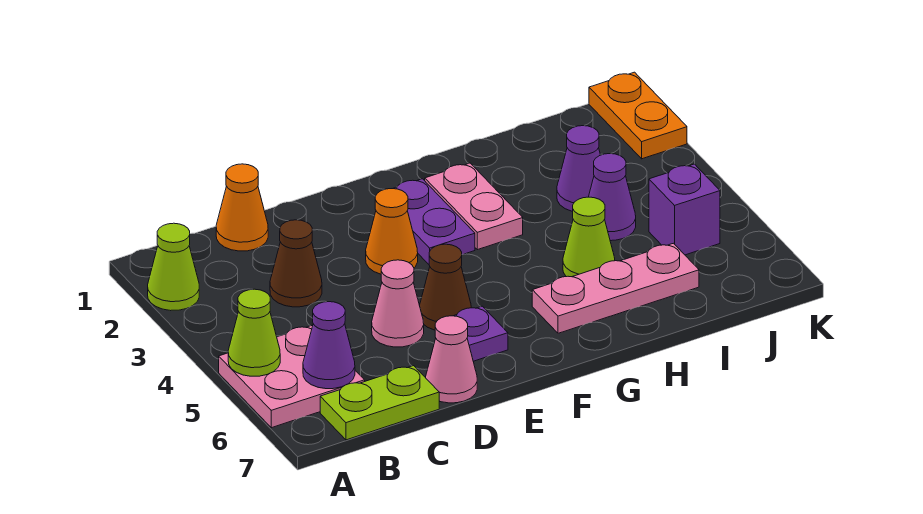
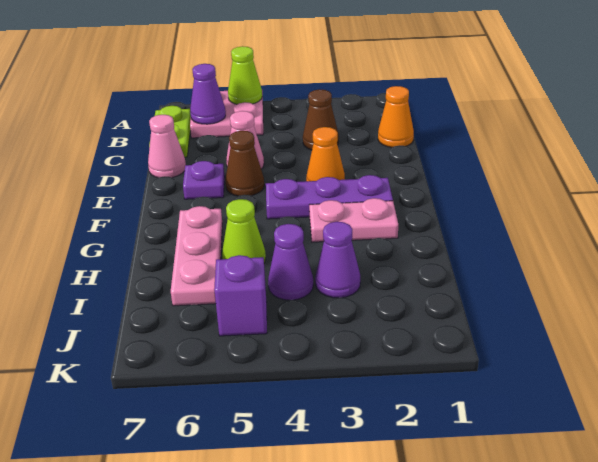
lime cone A2 level 1 -> none
purple plate F2:F3 level 1 -> purple plate F2:F4 level 1
orange plate K1:K2 level 1 -> none

